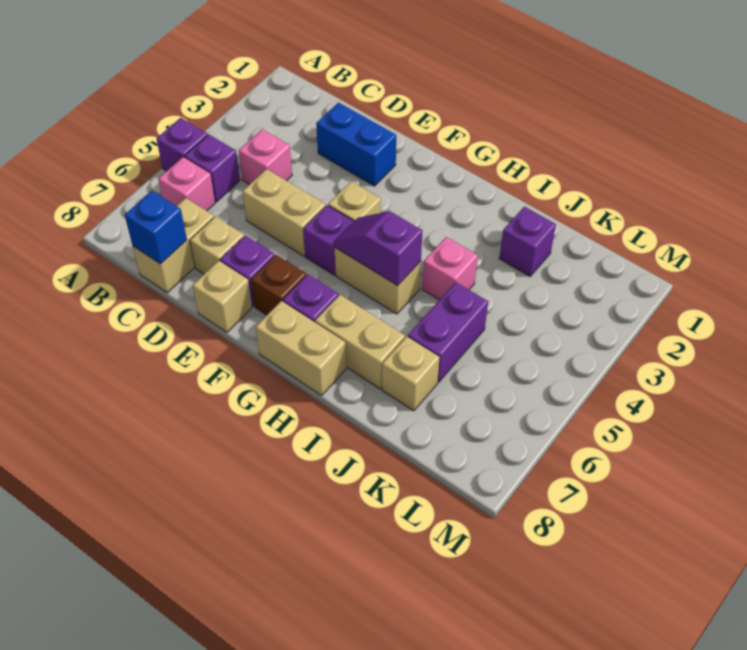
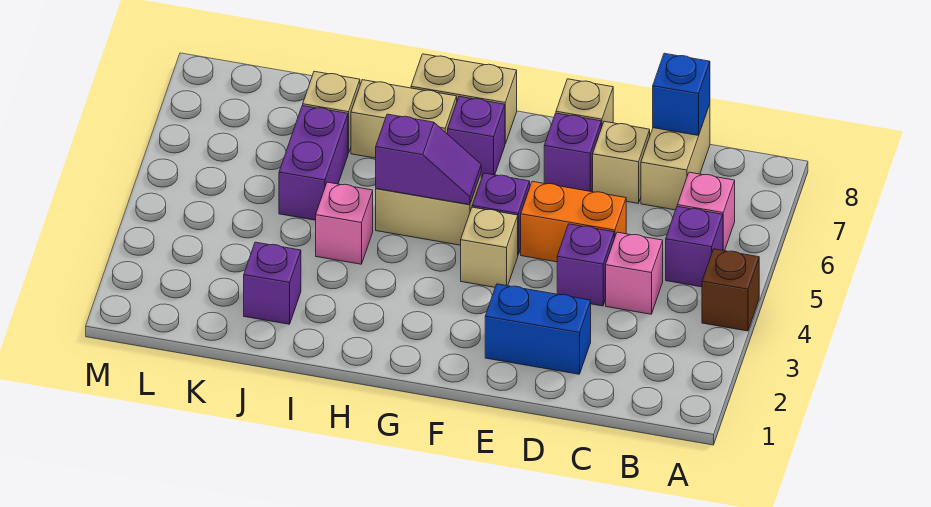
purple brick A5 level 1 -> purple brick D4 level 1
tan brick D5:E5 level 1 -> orange brick D5:E5 level 1
brown brick F7 level 1 -> brown brick A4 level 1

